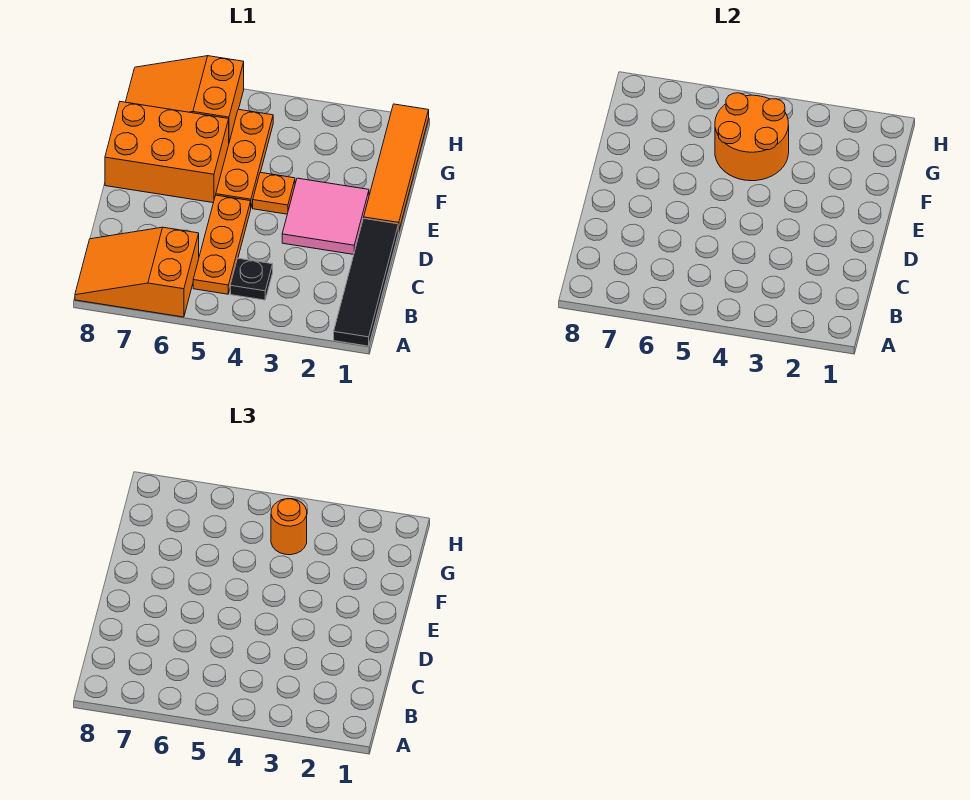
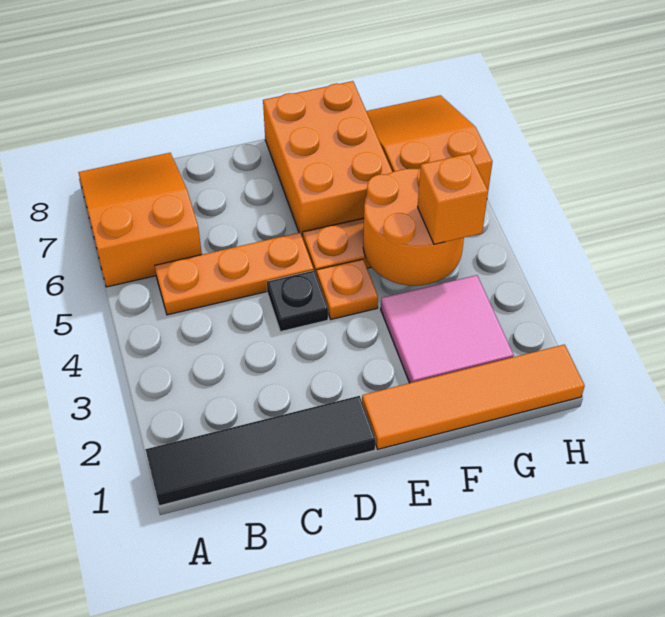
black plate B4 level 1 -> black plate D4 level 1
pink tile D2:E3 level 1 -> pink tile F2:G3 level 1
orange round brick G4 level 3 -> orange brick G4 level 3

